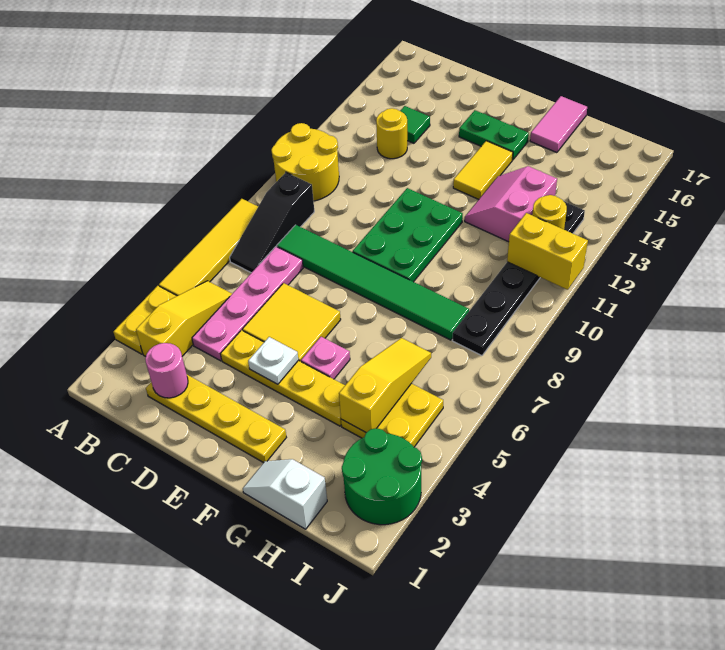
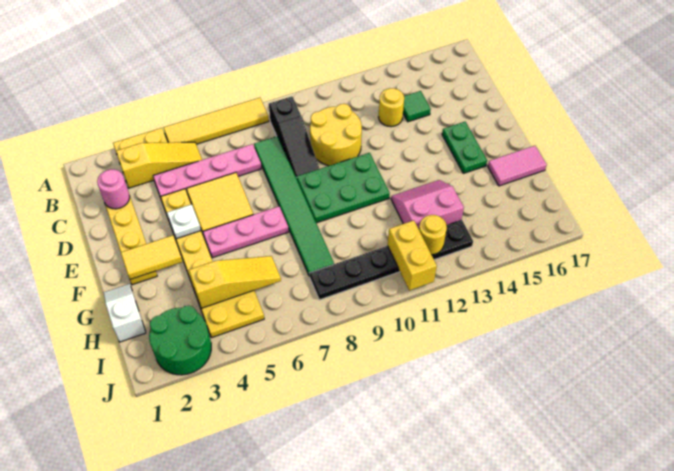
yellow round brick A10:B11 level 1 -> yellow round brick C10:D11 level 1
black slope B7:B9 level 1 top 9 -> black slope B9:D9 level 1 top B
pink plate F5 level 1 -> pink plate F5:F7 level 1
yellow tile F13:F14 level 1 -> yellow tile F2:F3 level 2

